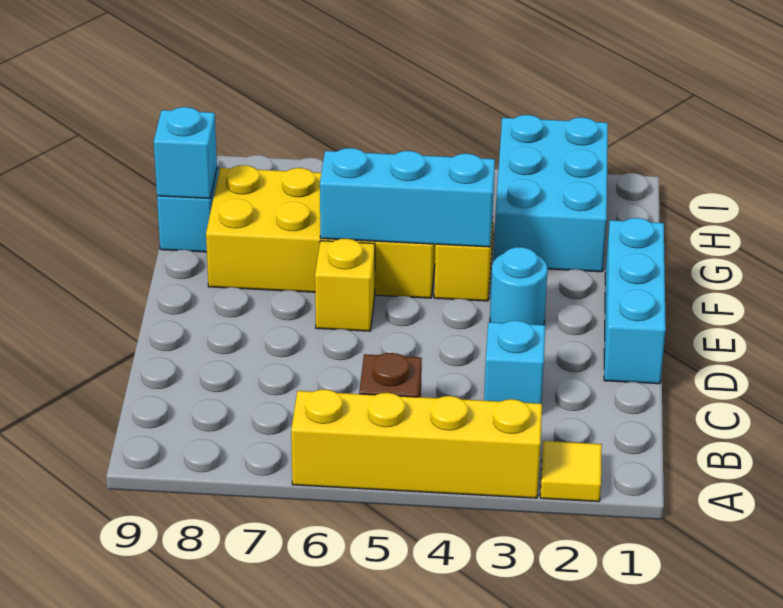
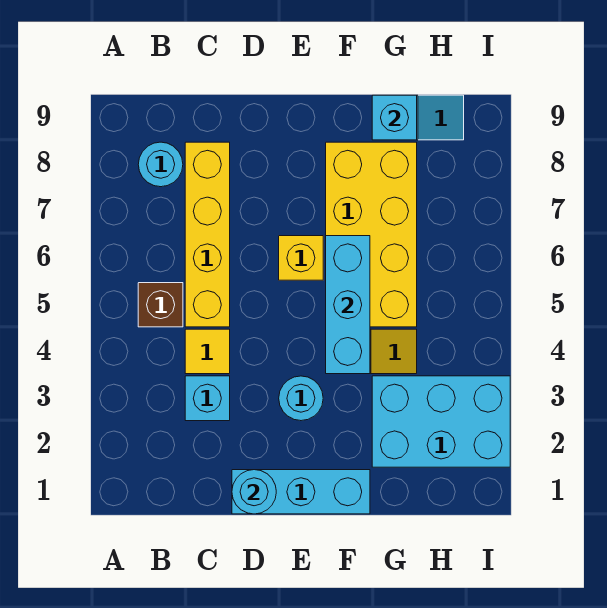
yellow tile A2 level 1 -> yellow tile C4 level 1
yellow brick A3:A6 level 1 -> yellow brick C5:C8 level 1
none -> cyan round brick B8 level 1
none -> cyan round brick D1 level 2

